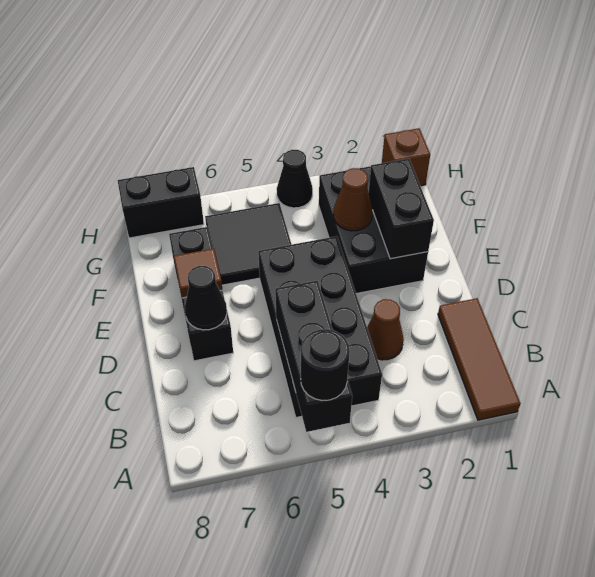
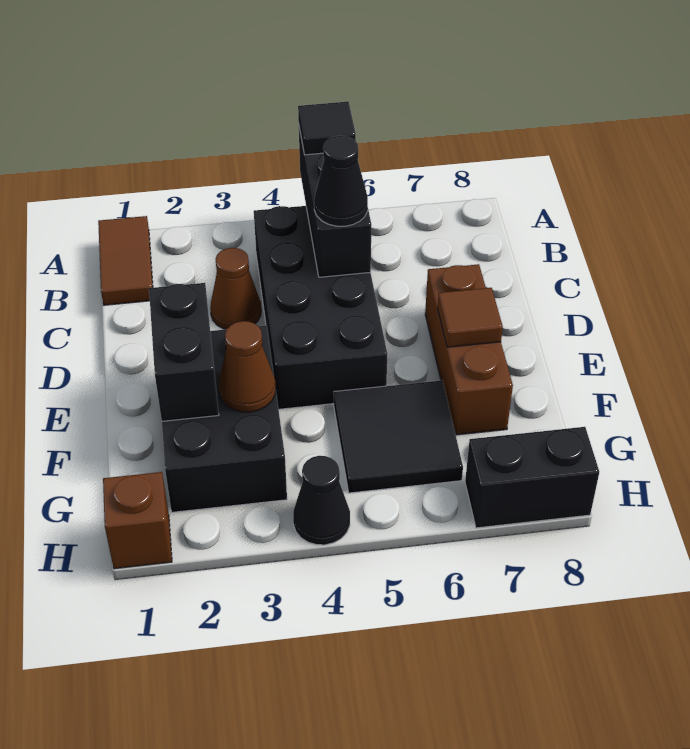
brown tile A1:C1 level 1 -> brown tile A1:B1 level 1
black round brick A5 level 3 -> black tile A5 level 3
black brick D7:F7 level 1 -> brown brick D7:F7 level 1
black cone D7 level 2 -> black cone C5 level 3

